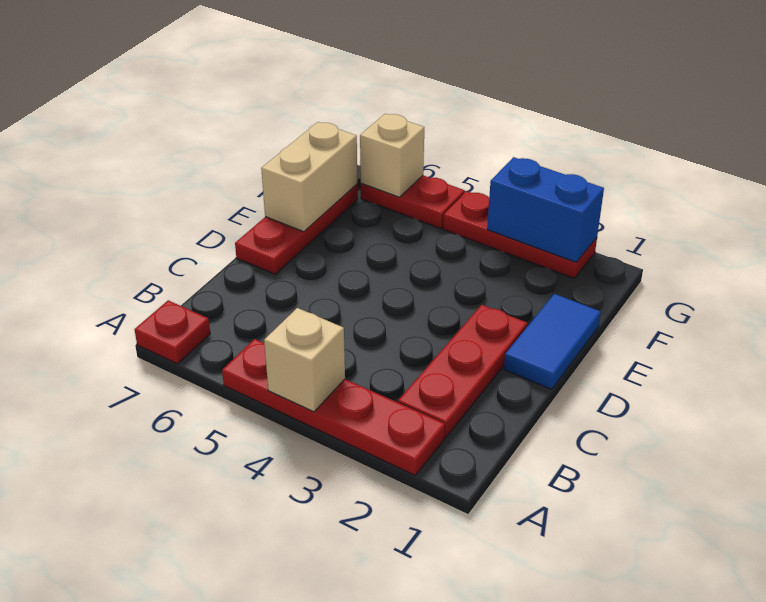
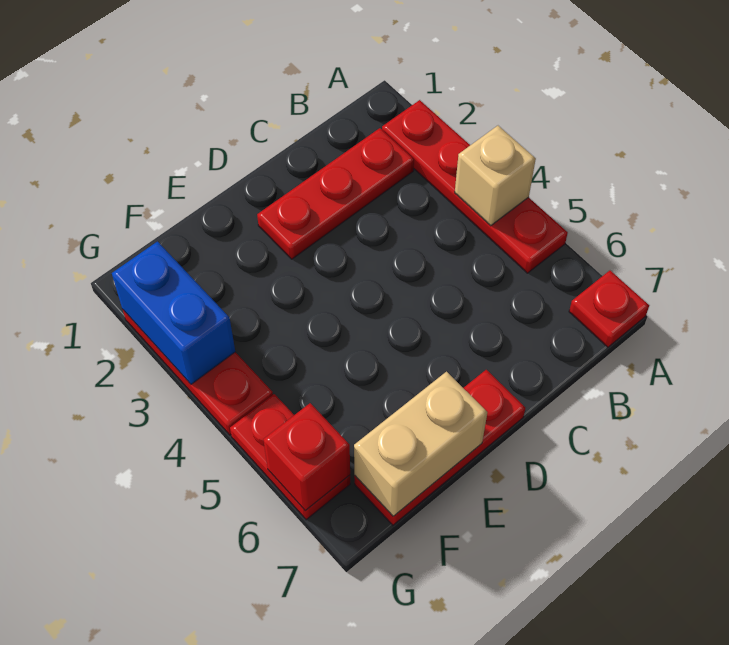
blue tile D1:E1 level 1 -> none
tan brick G6 level 2 -> red brick G6 level 2

